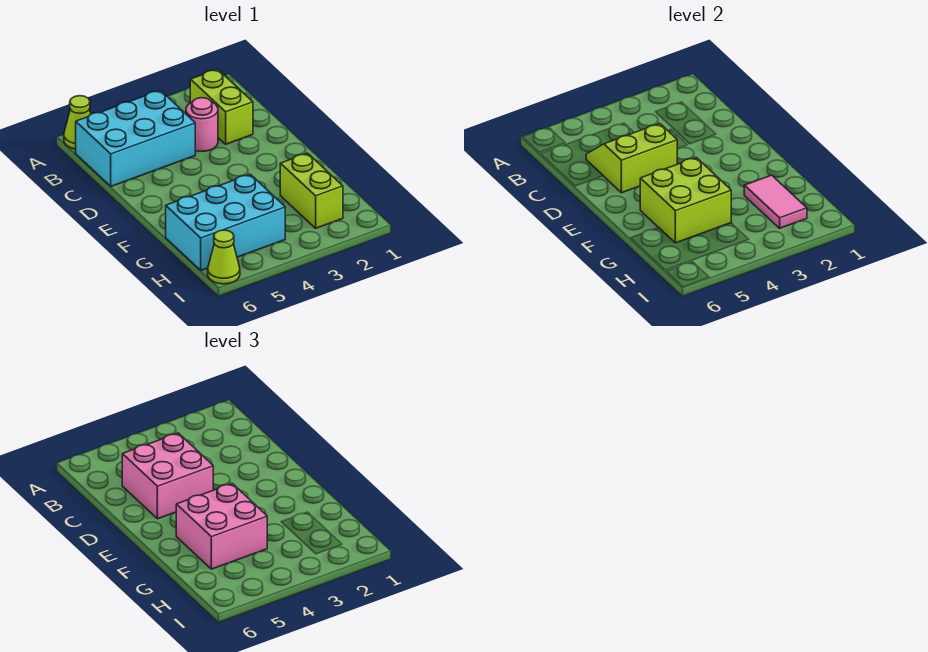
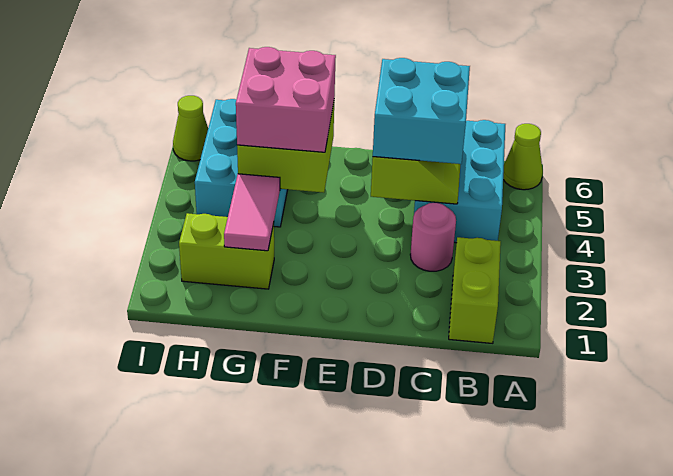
lime brick B2:C2 level 1 -> lime brick B1:B2 level 1
pink brick C4:D5 level 3 -> cyan brick C4:D5 level 3
pink tile G2:H2 level 2 -> pink tile G2:G3 level 2

